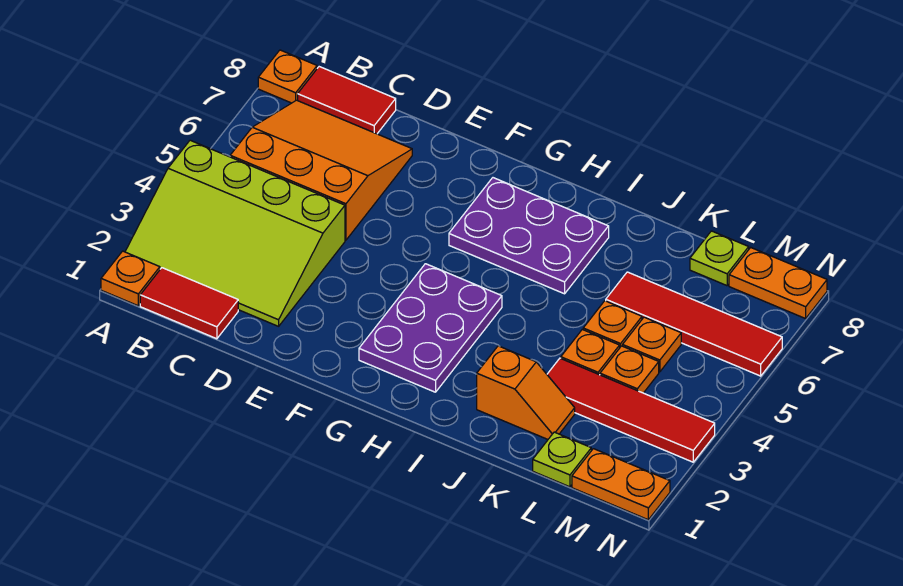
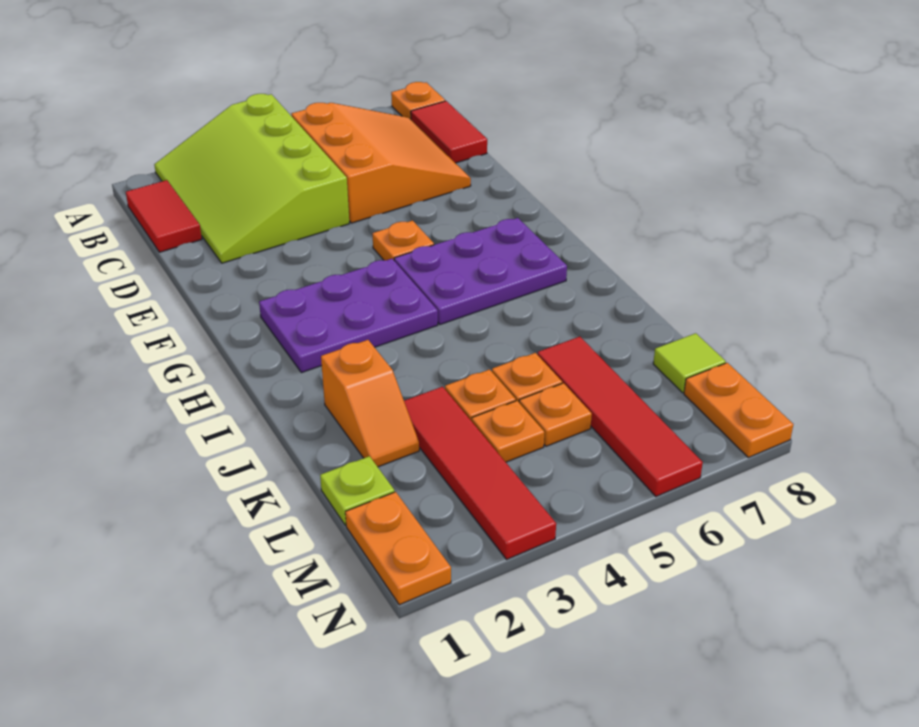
orange plate A1 level 1 -> orange plate F5 level 1
purple plate G6:I7 level 1 -> purple plate G5:H7 level 1
lime plate L8 level 1 -> lime tile L8 level 1

